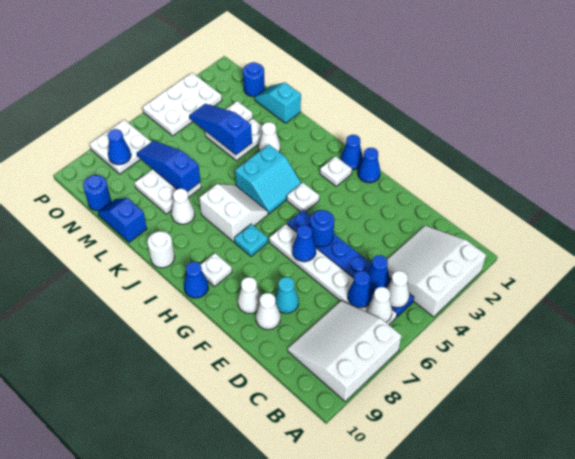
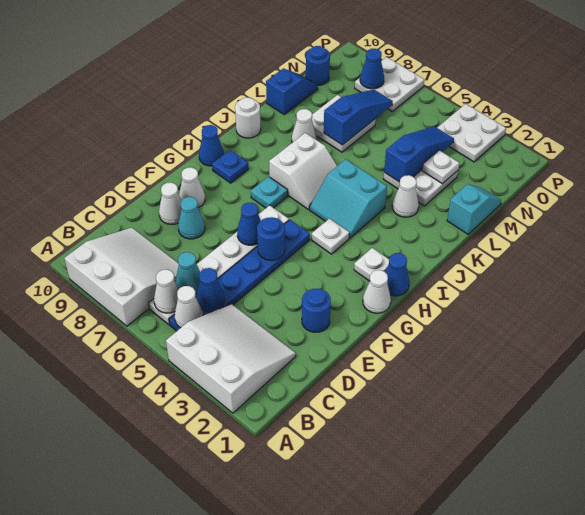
blue cone C6 level 2 -> cyan cone C6 level 2
blue cone G1 level 1 -> white cone G1 level 1
white plate H9 level 1 -> blue plate H9 level 1
blue round brick N1 level 1 -> blue round brick E2 level 1
white plate O3:P5 level 1 -> white plate O3:P4 level 1

